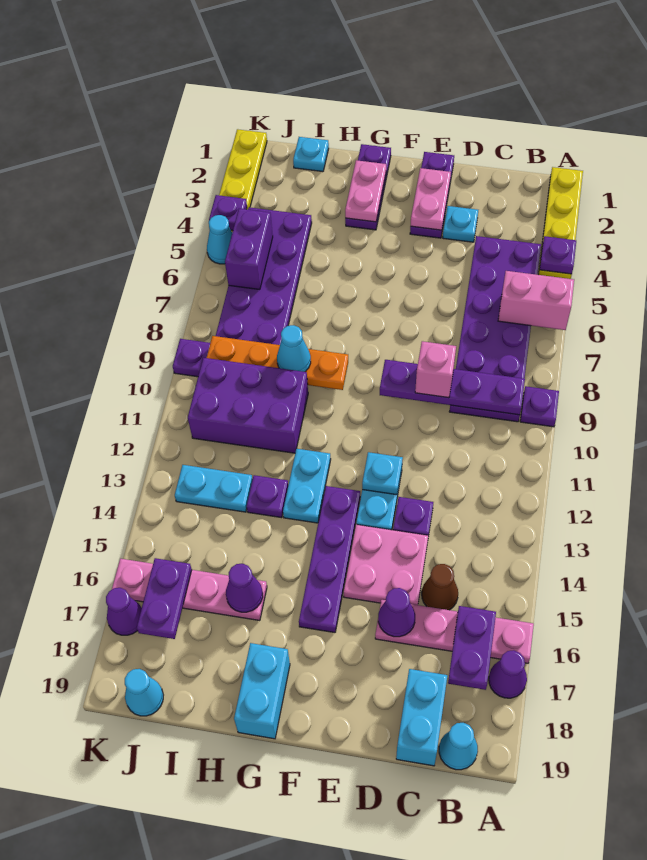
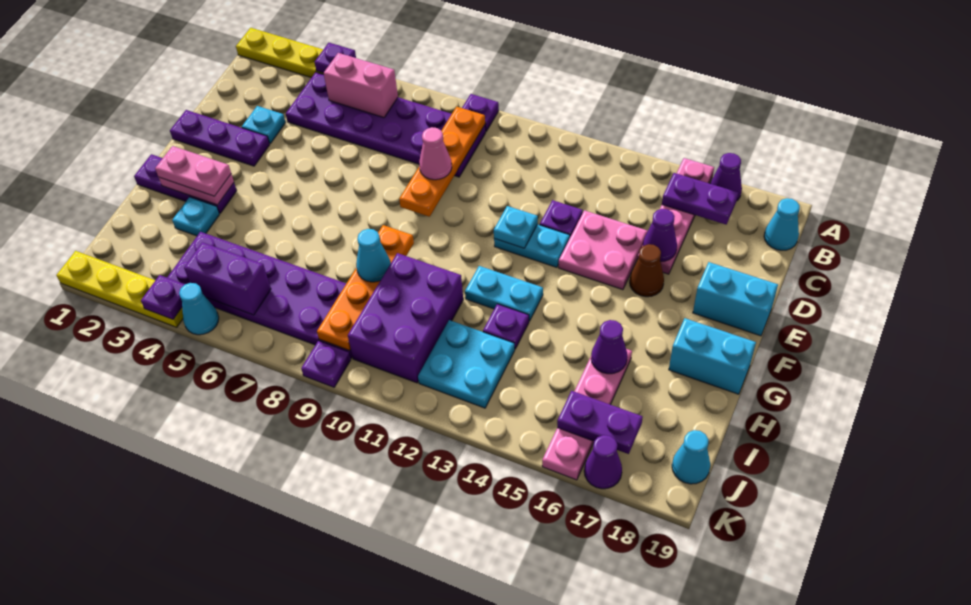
pink brick A6:B6 level 2 -> pink brick B5:B6 level 2
purple plate B9:E9 level 2 -> orange plate B9:E9 level 2
brown cone C15 level 1 -> brown cone E16 level 1
cyan brick C18:C19 level 1 -> cyan brick E18:E19 level 1
pink brick D9 level 3 -> pink cone D9 level 3
pink plate E2:E3 level 2 -> pink plate G2:G3 level 3
purple plate F13:F16 level 1 -> none
cyan plate I1 level 1 -> cyan plate H3 level 1
cyan plate I13:J13 level 1 -> cyan plate I12:J13 level 1

